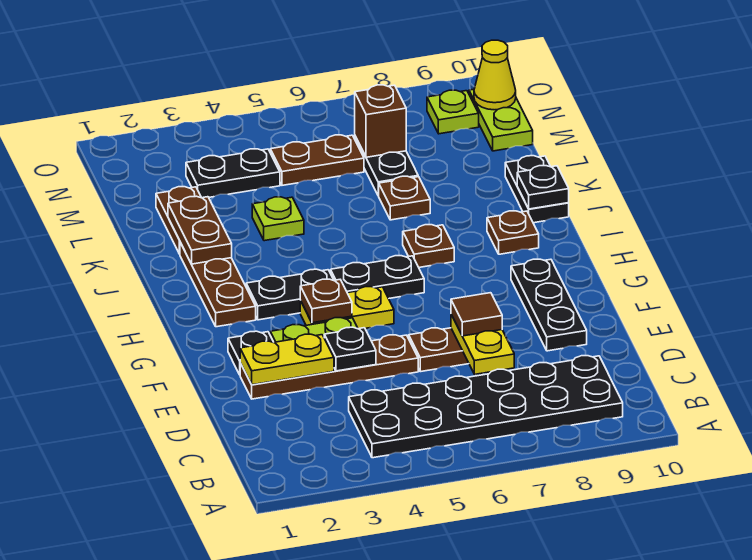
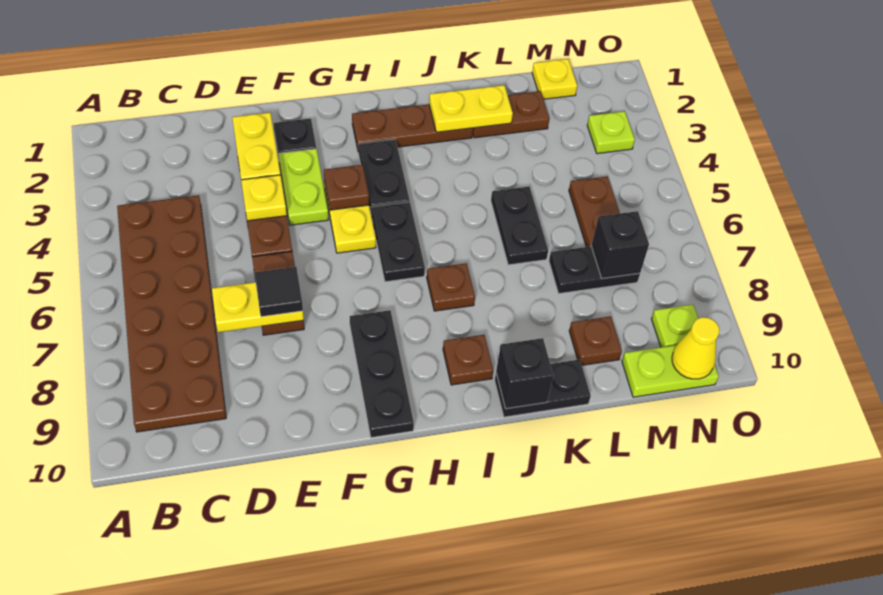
black plate B4:C9 level 1 -> brown plate B4:C9 level 1
black plate E4 level 2 -> yellow plate E4 level 2
brown tile E7 level 3 -> black tile E7 level 3
black plate E9:G9 level 1 -> black plate G8:G10 level 1
brown plate J2:K2 level 2 -> yellow plate J2:K2 level 2
black plate J10 level 2 -> black brick J10 level 2
lime plate K4 level 1 -> lime plate N3 level 1
brown plate K7 level 1 -> brown plate L9 level 1
none -> yellow plate M1 level 1
black plate M3:M4 level 1 -> black plate K5:K6 level 1
brown brick M7 level 2 -> black brick M7 level 2

